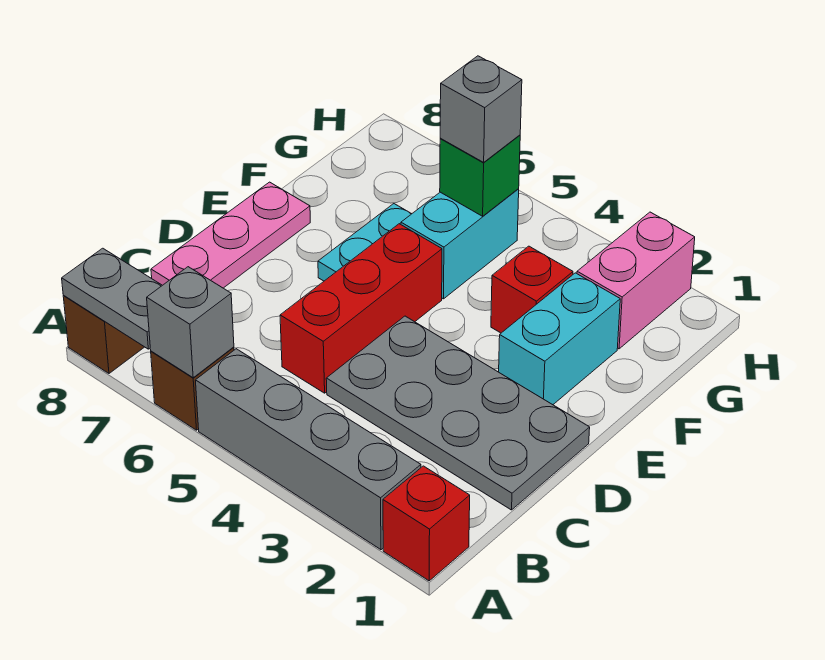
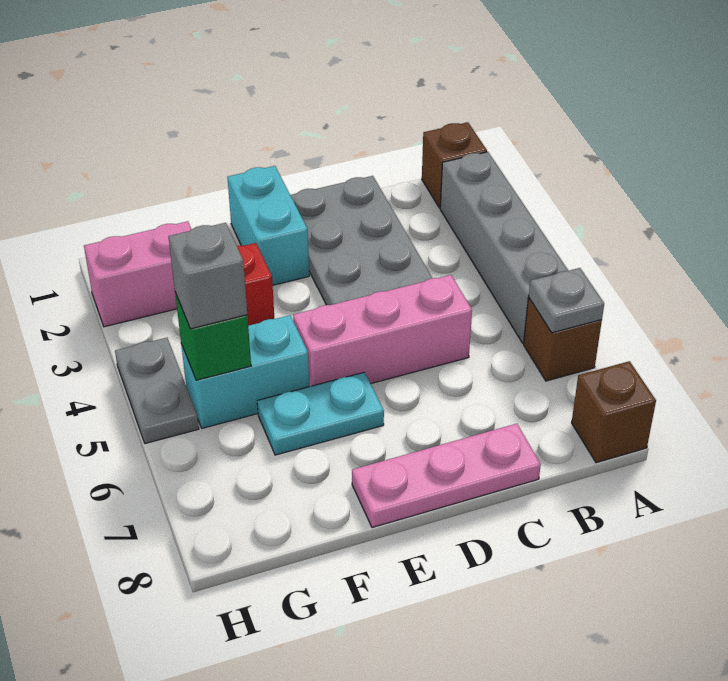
red brick A1 level 1 -> brown brick A1 level 1
grey brick A6 level 2 -> grey plate A6 level 2
grey plate A7:A8 level 2 -> grey plate H4:H5 level 1
red brick C5:E5 level 1 -> pink brick C5:E5 level 1
cyan brick E2:F2 level 1 -> cyan brick E1:E2 level 1

